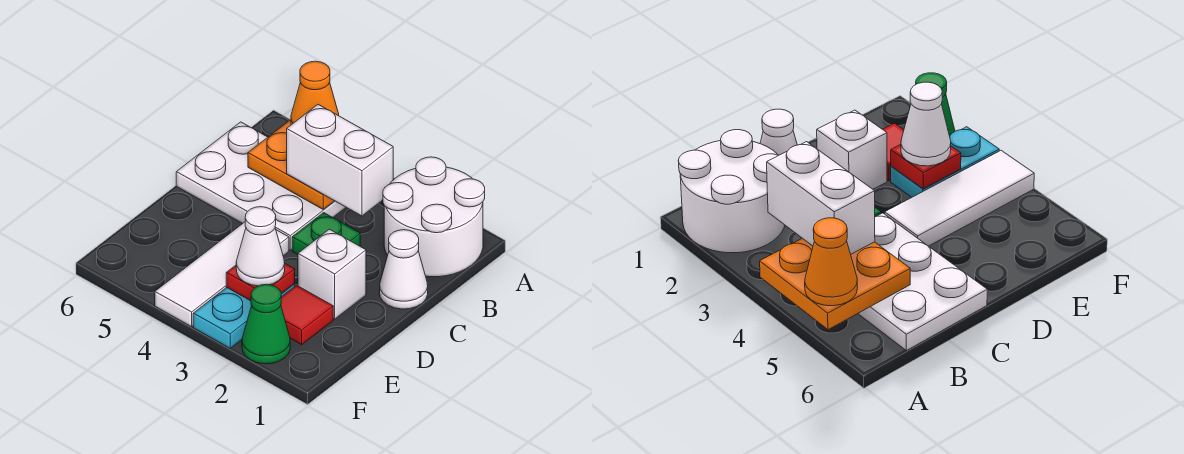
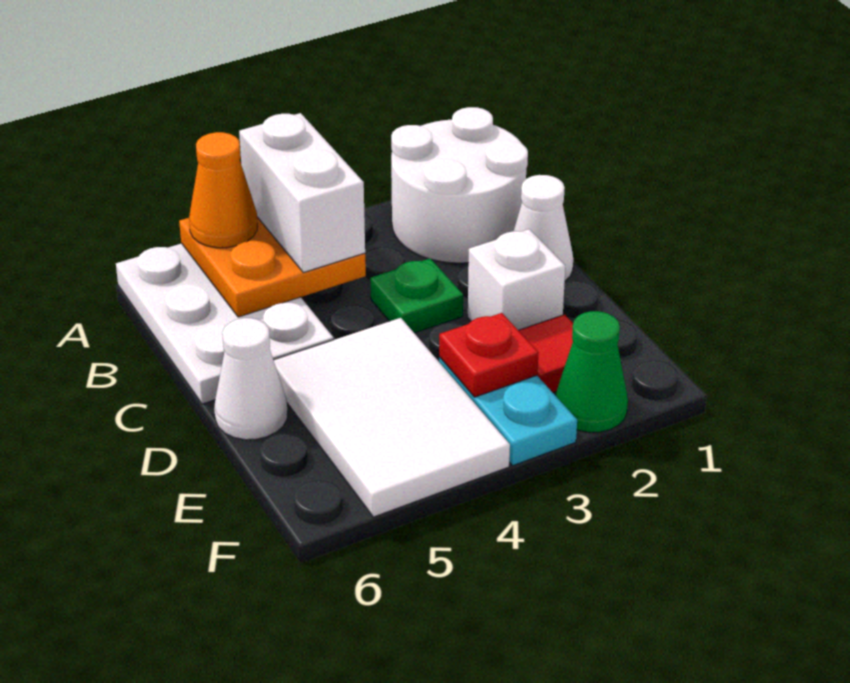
white brick B3:B4 level 3 -> white brick A4:B4 level 3
white plate B4:C6 level 1 -> white plate A5:C6 level 1
white tile D4:F4 level 1 -> white tile D4:F5 level 1
white cone E3 level 3 -> white cone D6 level 1

